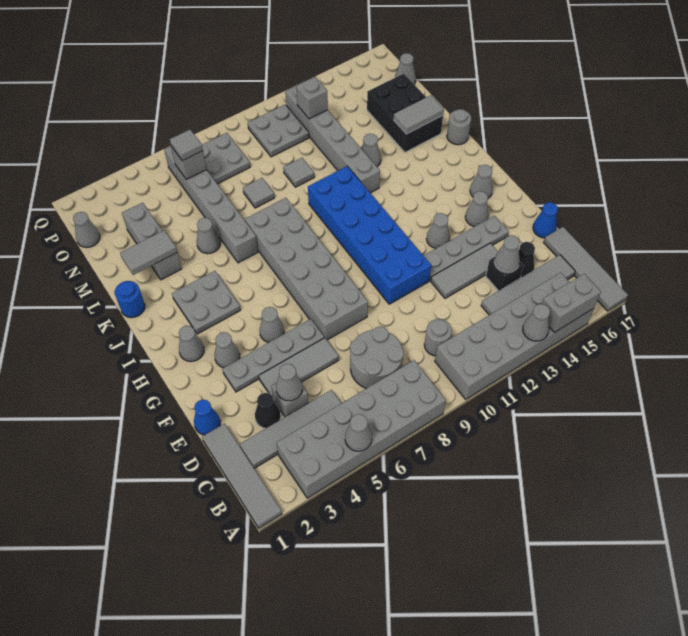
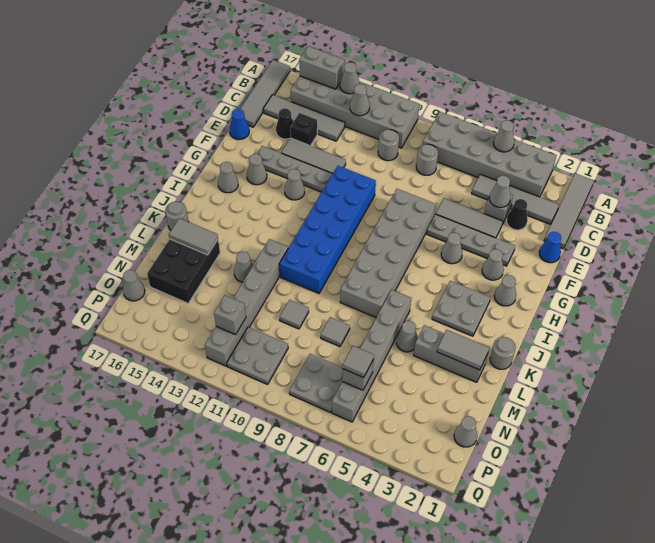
grey round brick C7:D8 level 1 -> grey round brick C8 level 1
grey cone D14 level 2 -> grey cone B12 level 2
blue round brick K1 level 1 -> grey round brick K1 level 1
grey brick L3:N3 level 1 -> grey brick L2:L4 level 1

